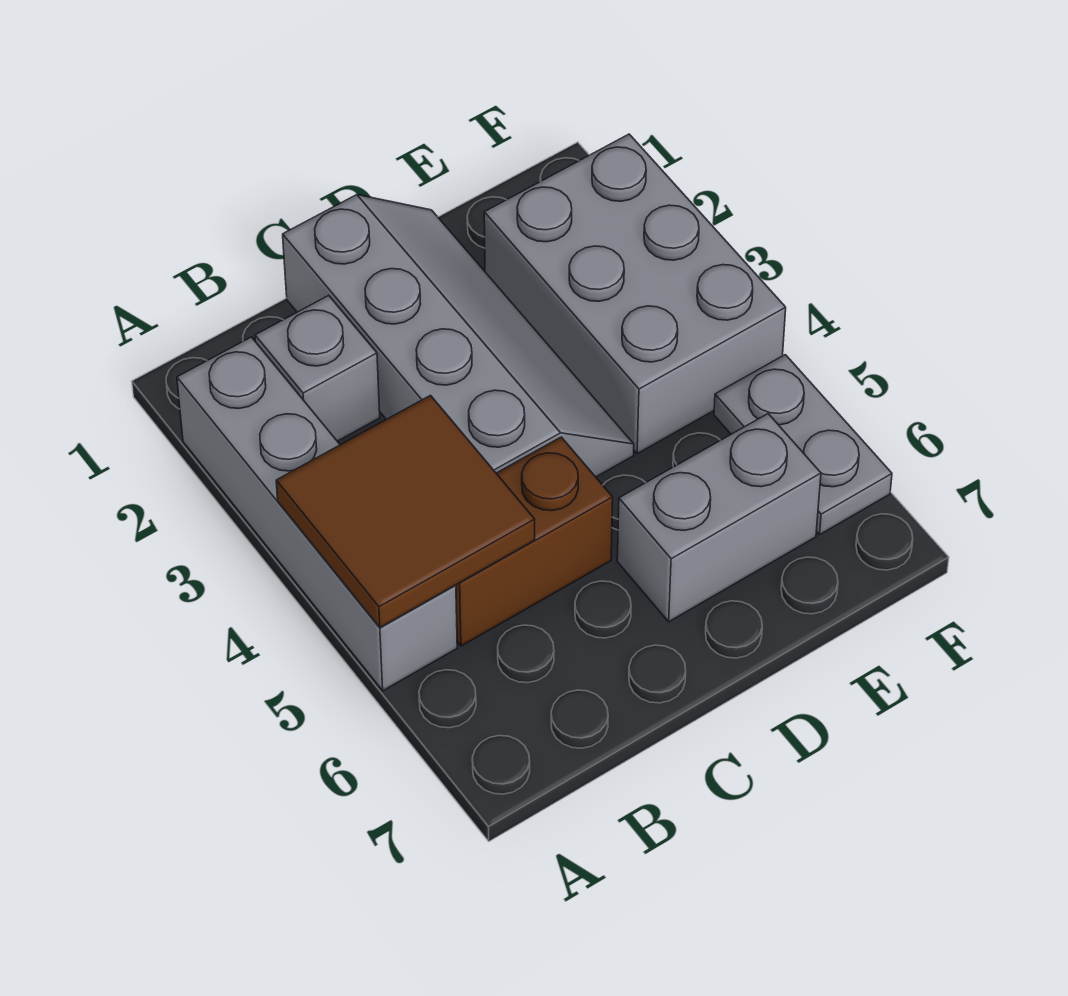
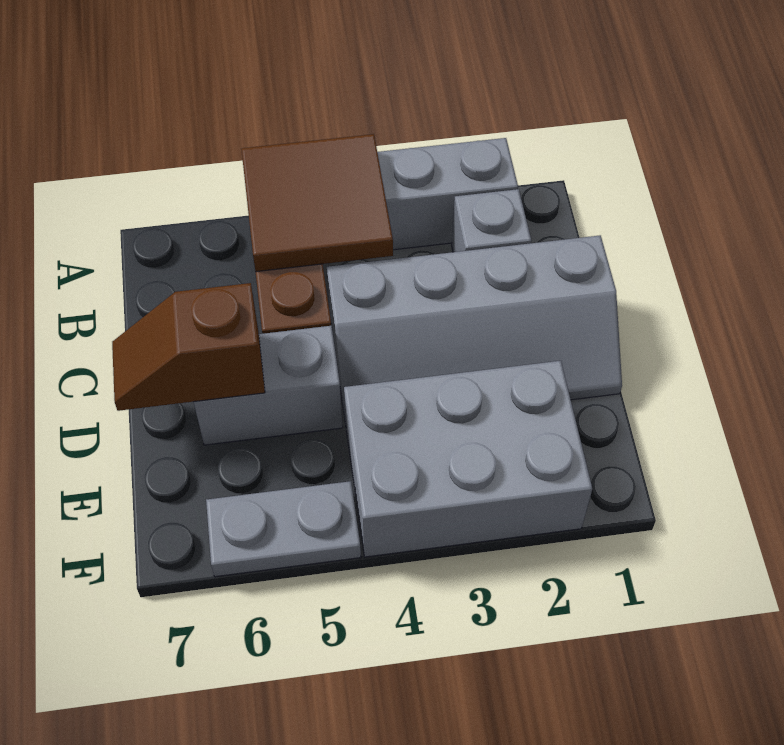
grey brick D6:E6 level 1 -> grey brick D5:D6 level 1
none -> brown slope D6:D7 level 2 top 6

